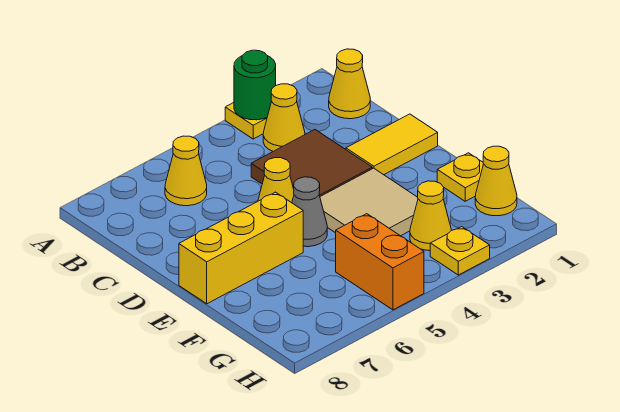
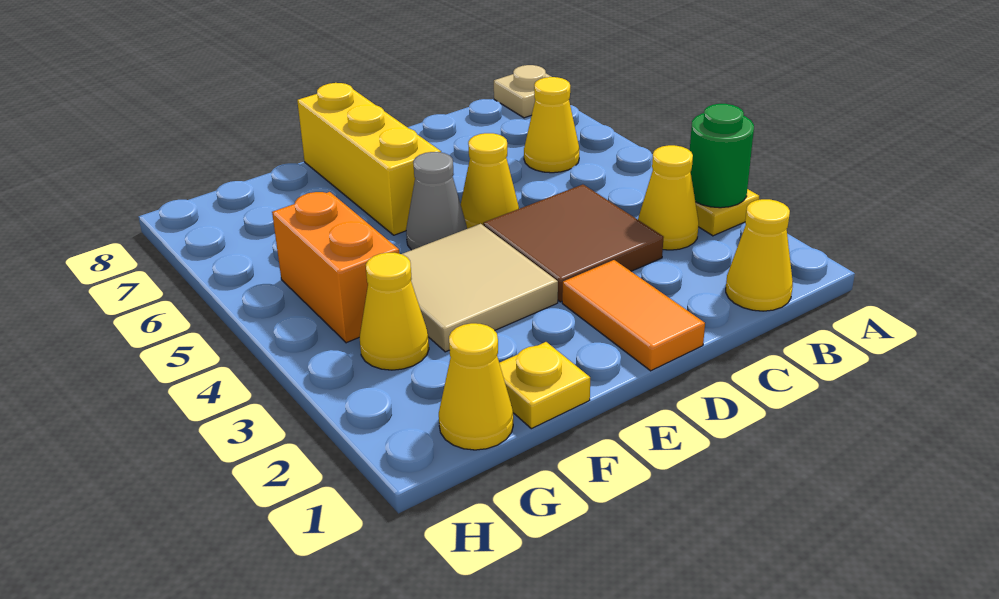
none -> tan plate A8 level 1
yellow tile D1:D2 level 1 -> orange tile D1:D2 level 1
orange brick G5:H5 level 1 -> orange brick G4:G5 level 1
yellow plate H3 level 1 -> none

